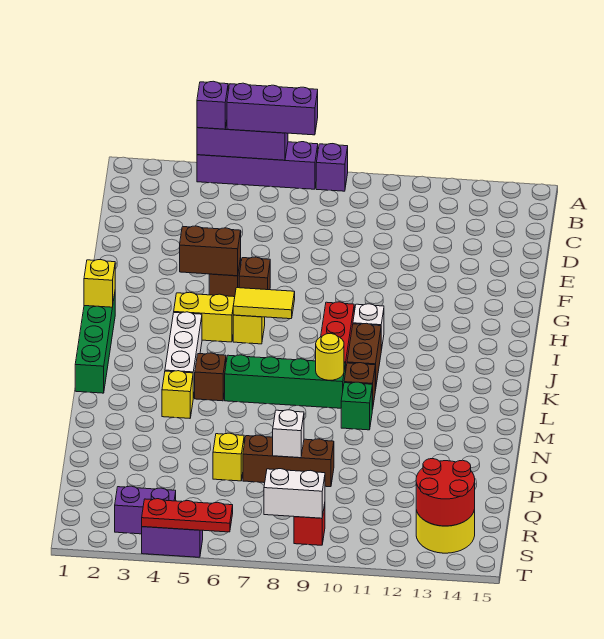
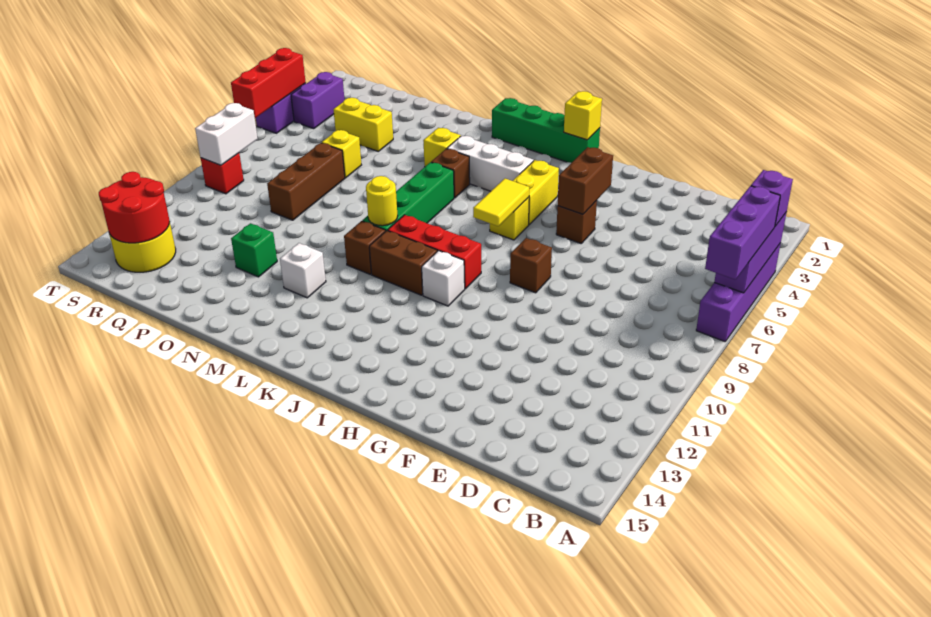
purple brick A8 level 1 -> none
brown brick G6 level 1 -> brown brick G8 level 1
green brick M10 level 1 -> green brick O12 level 1
none -> yellow brick P4:Q4 level 1
white brick P8 level 2 -> white brick M12 level 1
red plate T4:T6 level 2 -> red brick T4:T6 level 2

